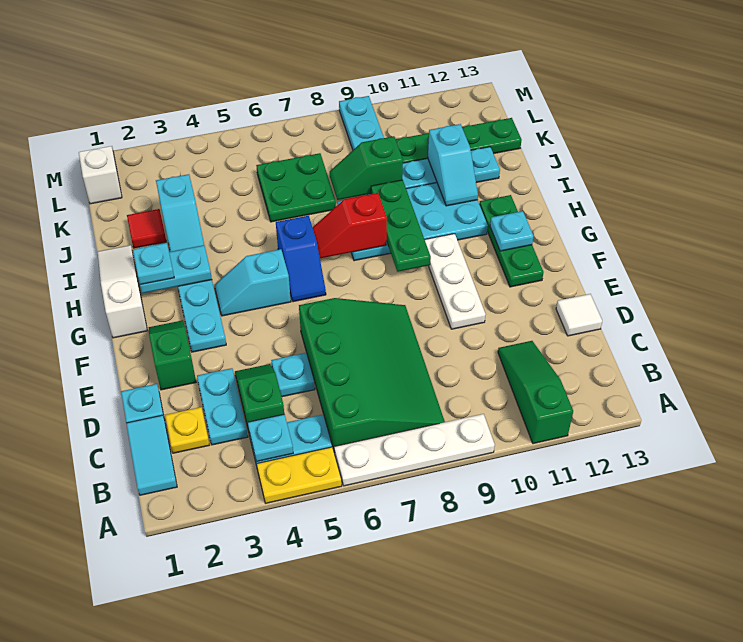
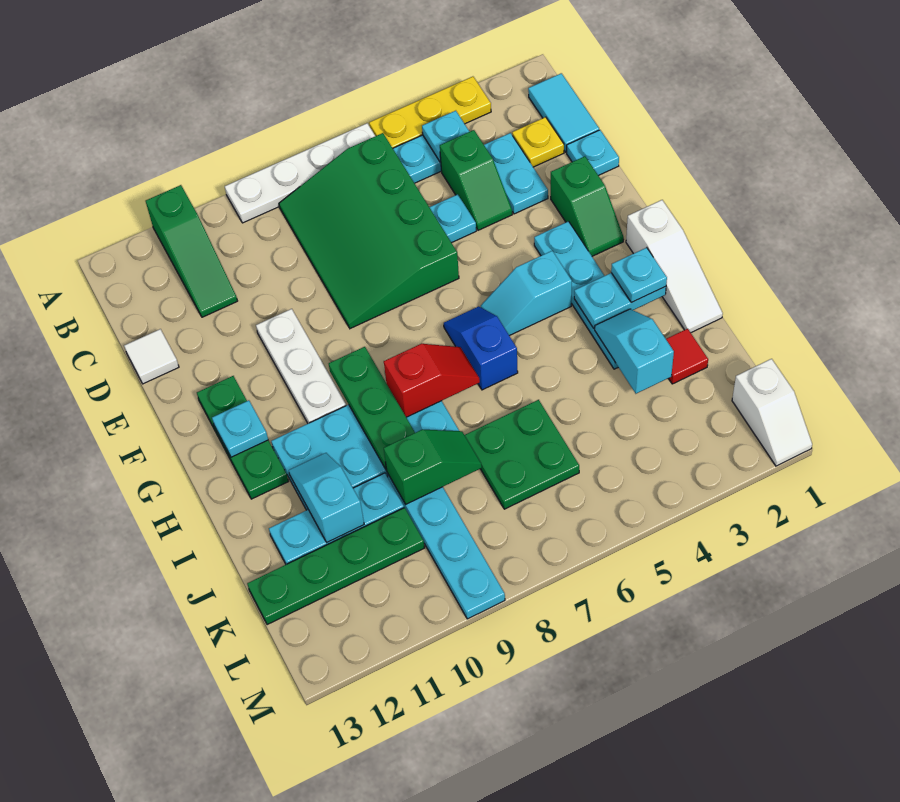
yellow plate A4:A5 level 1 -> yellow plate A3:A5 level 1
cyan slope G4:G5 level 1 top 5 -> cyan slope G4:G5 level 1 top 4

